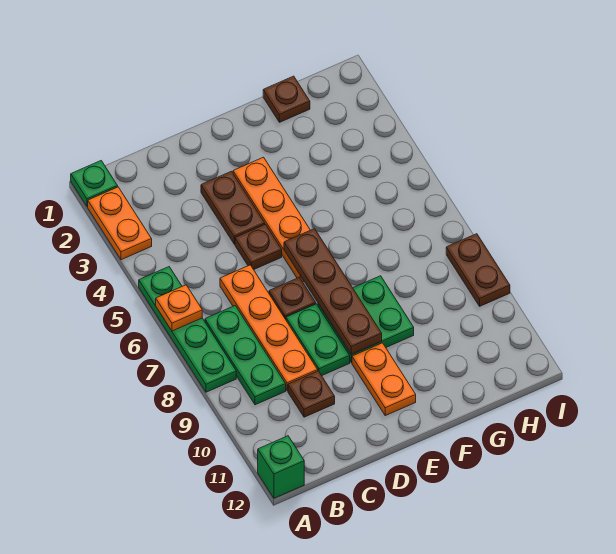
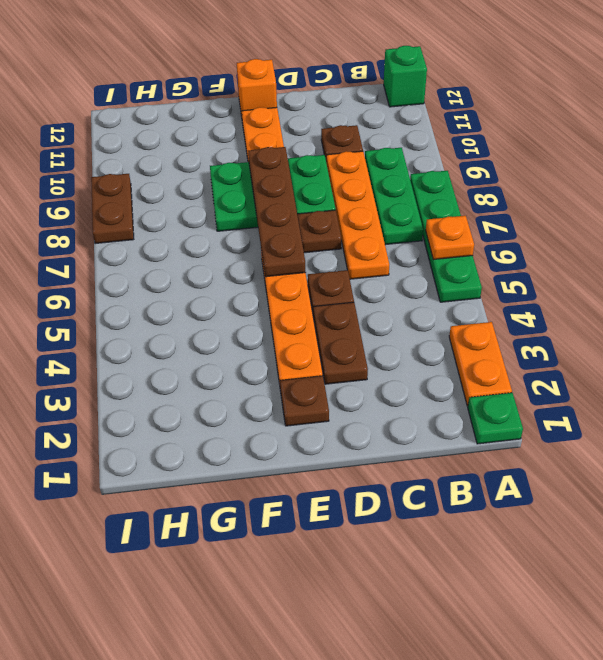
none -> orange brick E12 level 1
brown plate G1 level 1 -> brown plate E2 level 1

